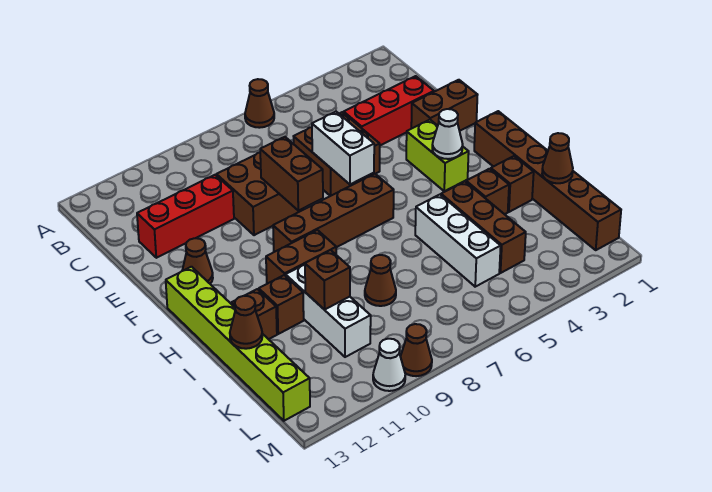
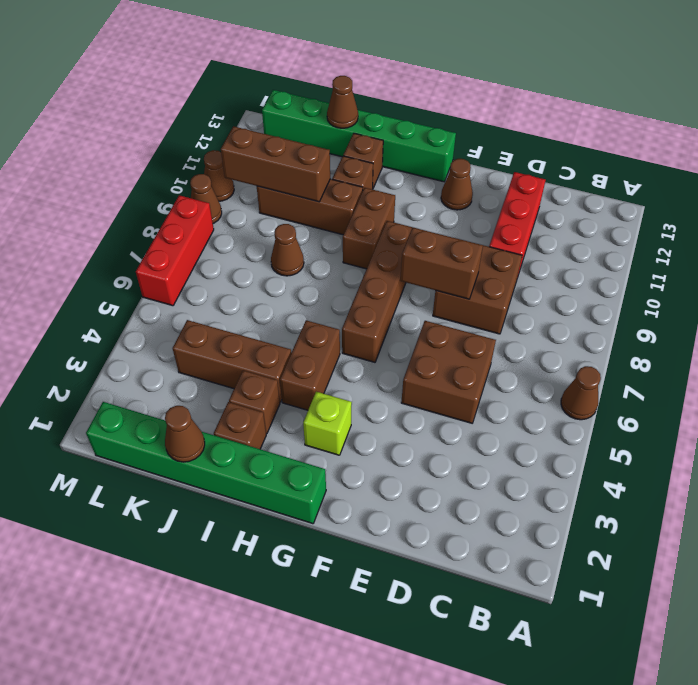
red brick D2:D4 level 1 -> red brick M6:M8 level 1
brown brick E1:E2 level 1 -> brown brick H4:H5 level 1
white brick E6:F6 level 2 -> none
lime brick F3:G3 level 1 -> lime brick G3 level 1
brown brick G1:L1 level 1 -> green brick G1:L1 level 1
white cone G3 level 2 -> none
lime brick G13:L13 level 1 -> green brick G13:L13 level 1
white brick I5:K5 level 1 -> none
white brick I10:K10 level 1 -> brown brick I10:K10 level 1
brown brick J10 level 2 -> brown brick J10:L10 level 2
white cone M10 level 1 -> brown cone M10 level 1

